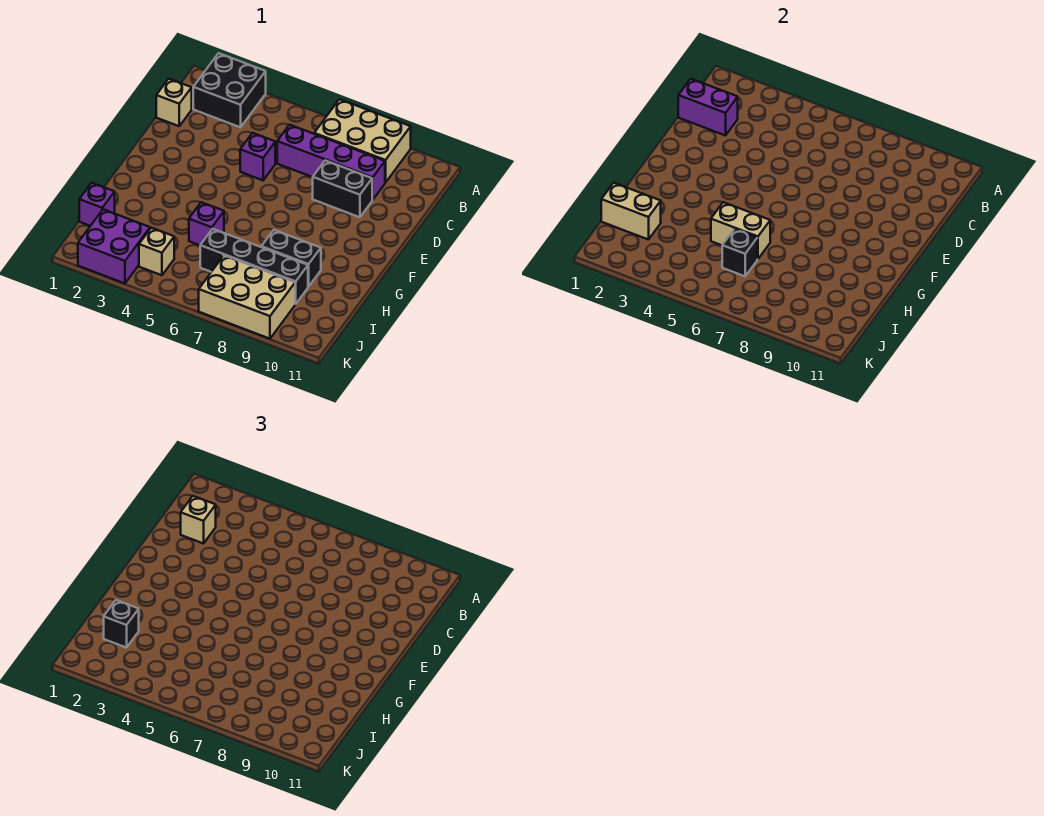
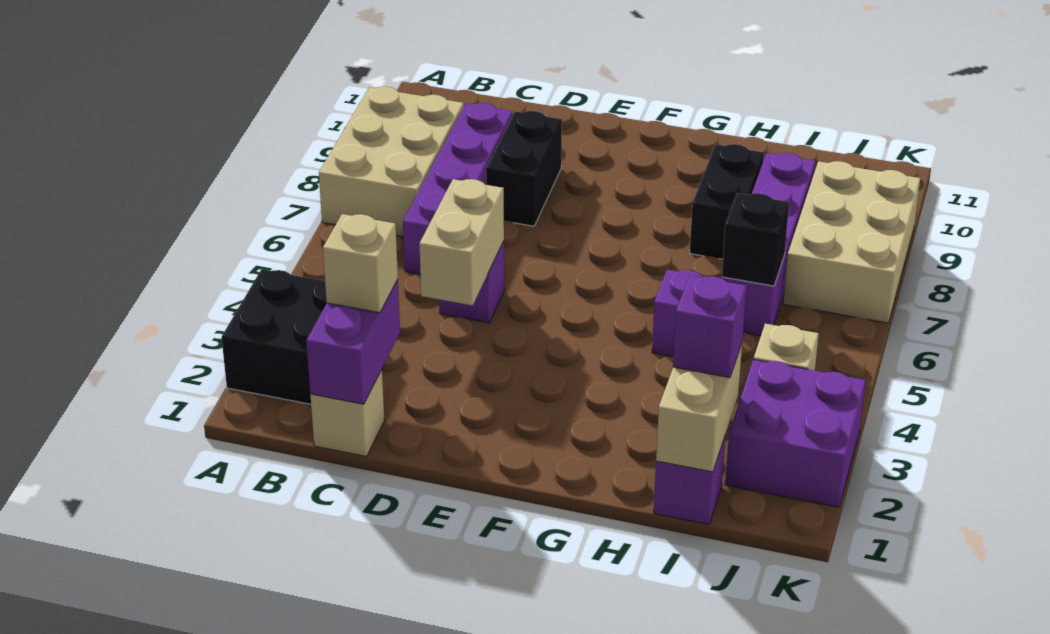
tan brick H5:H6 level 2 -> tan brick D4:D5 level 2
black brick I2 level 3 -> purple brick I2 level 3
black brick I6:I9 level 1 -> purple brick I6:I9 level 1

